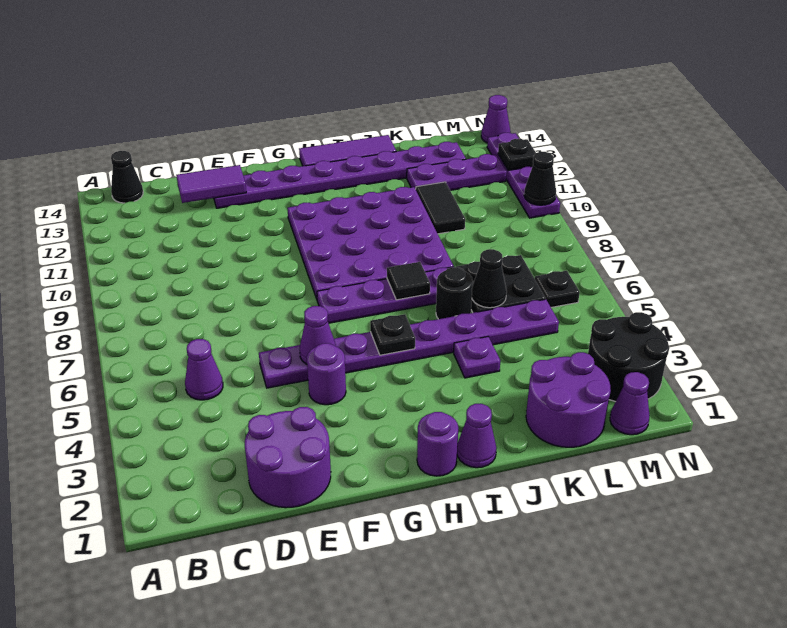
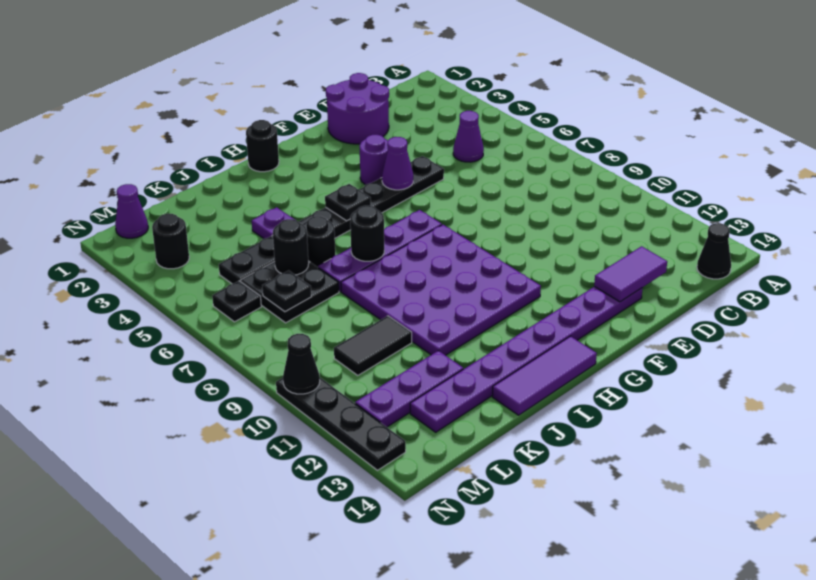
purple plate E5:L5 level 1 -> black plate E5:L5 level 1
purple round brick H1 level 1 -> black round brick H1 level 1
purple cone I1 level 1 -> none
black tile I7 level 2 -> black round brick I7 level 2
purple round brick K1:L2 level 1 -> none
black cone K6 level 2 -> black round brick K6 level 2
black tile K10:K11 level 1 -> black tile K10:L10 level 1
black round brick M2:N3 level 1 -> black round brick M3 level 1
purple plate N10:N13 level 1 -> black plate N10:N13 level 1
black plate N12 level 2 -> black plate L7 level 2
purple cone N14 level 1 -> none

